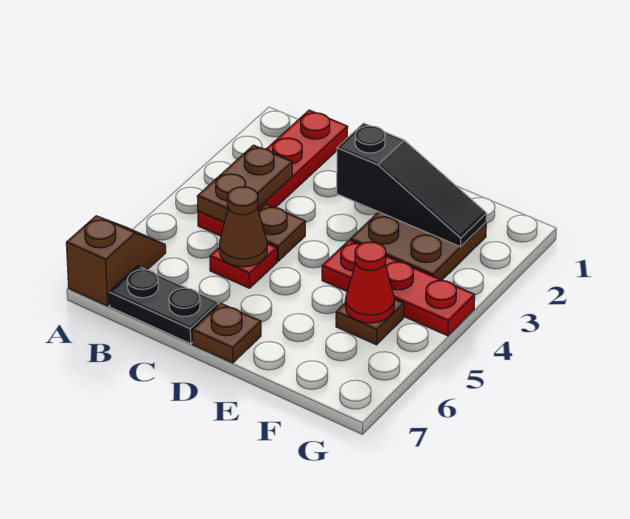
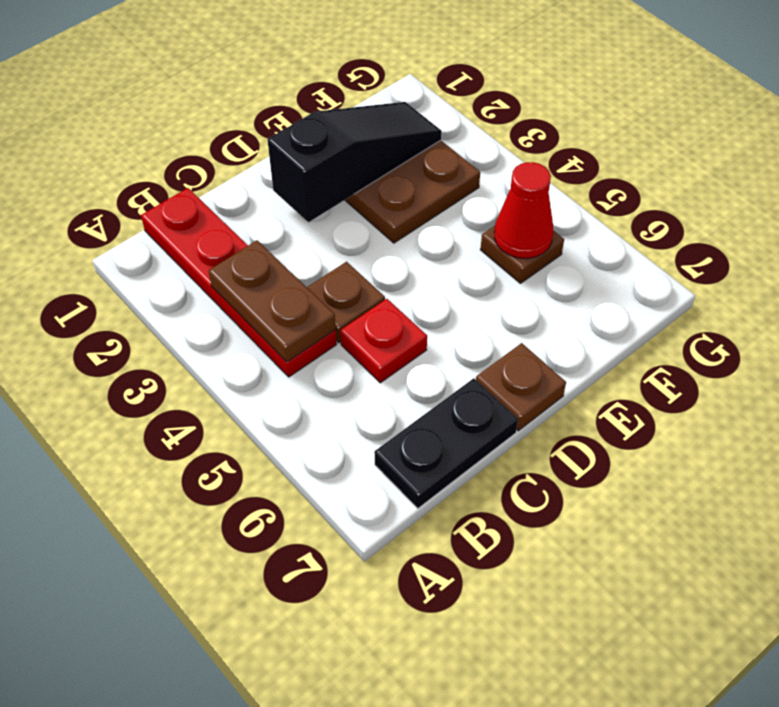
brown slope A6:A7 level 1 top 7 -> none
brown cone C5 level 2 -> none
red plate E4:G4 level 1 -> none

